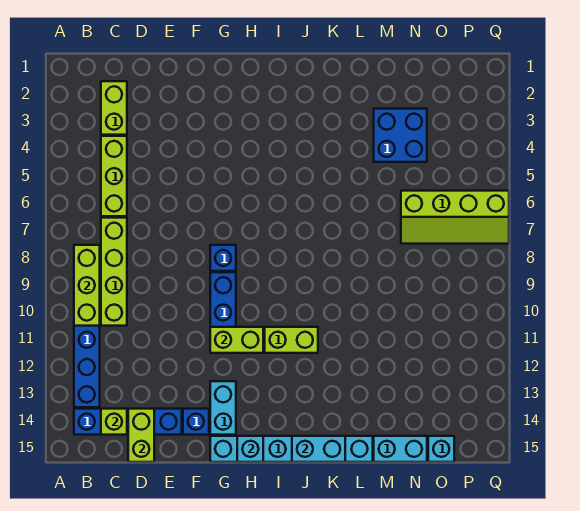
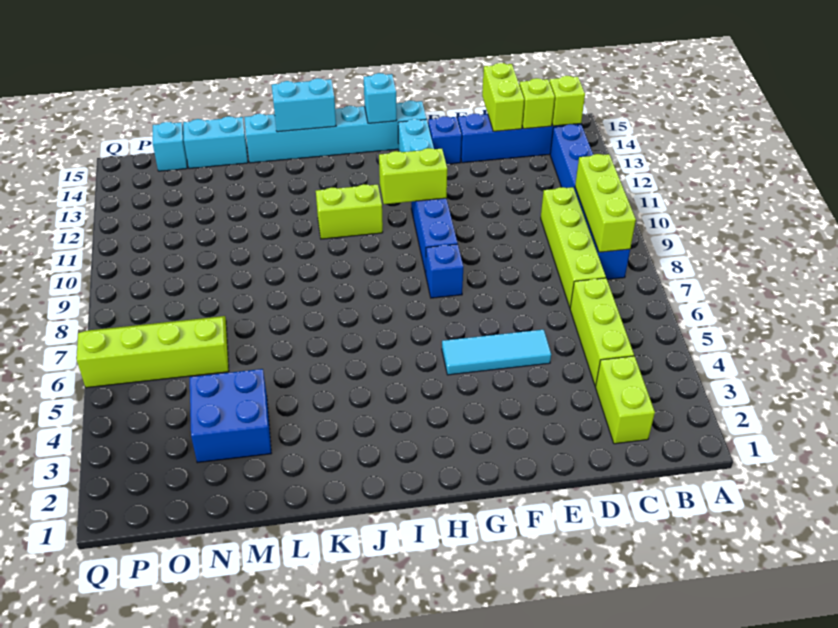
none -> lime brick B14 level 2
none -> cyan tile E5:G5 level 1

